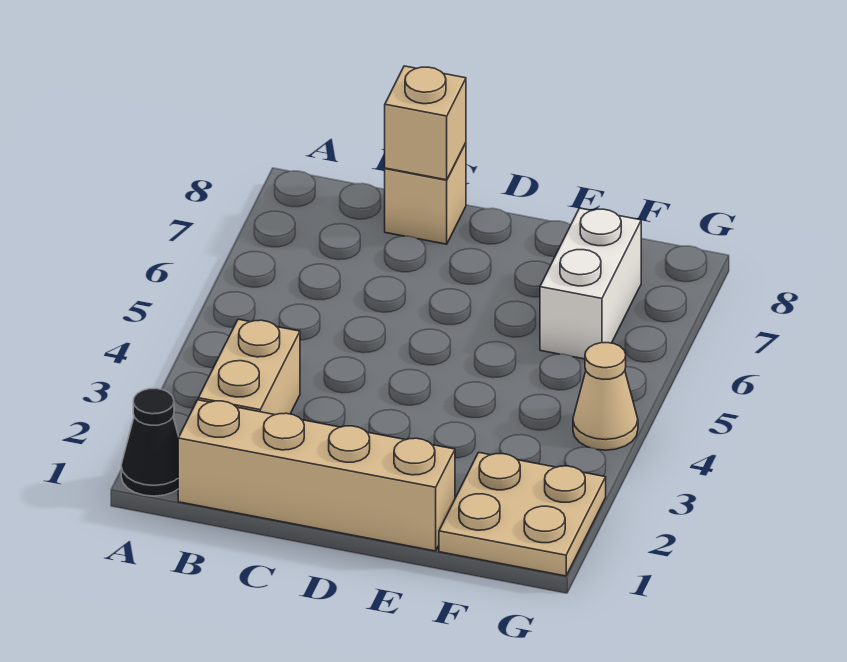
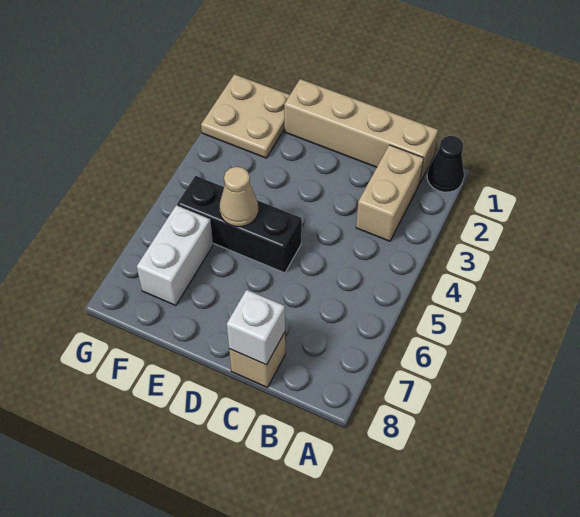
tan brick C8 level 2 -> white brick C8 level 2
none -> black brick D5:F5 level 1
tan cone G4 level 1 -> tan cone E5 level 2

